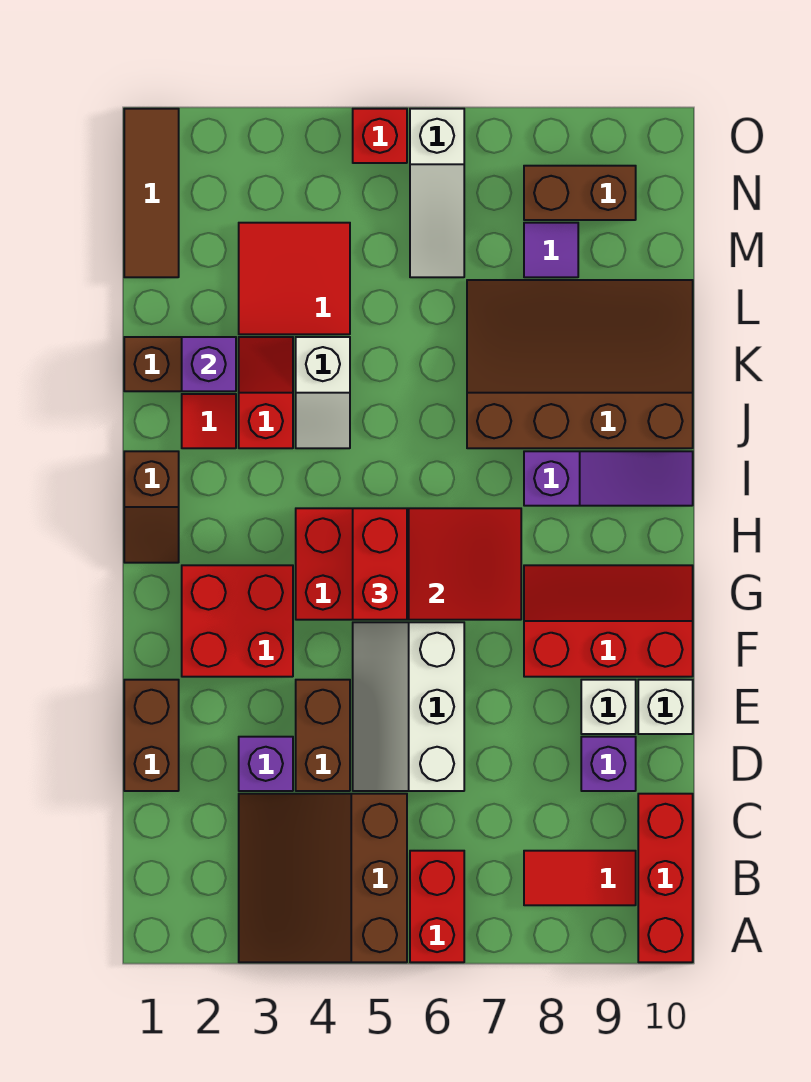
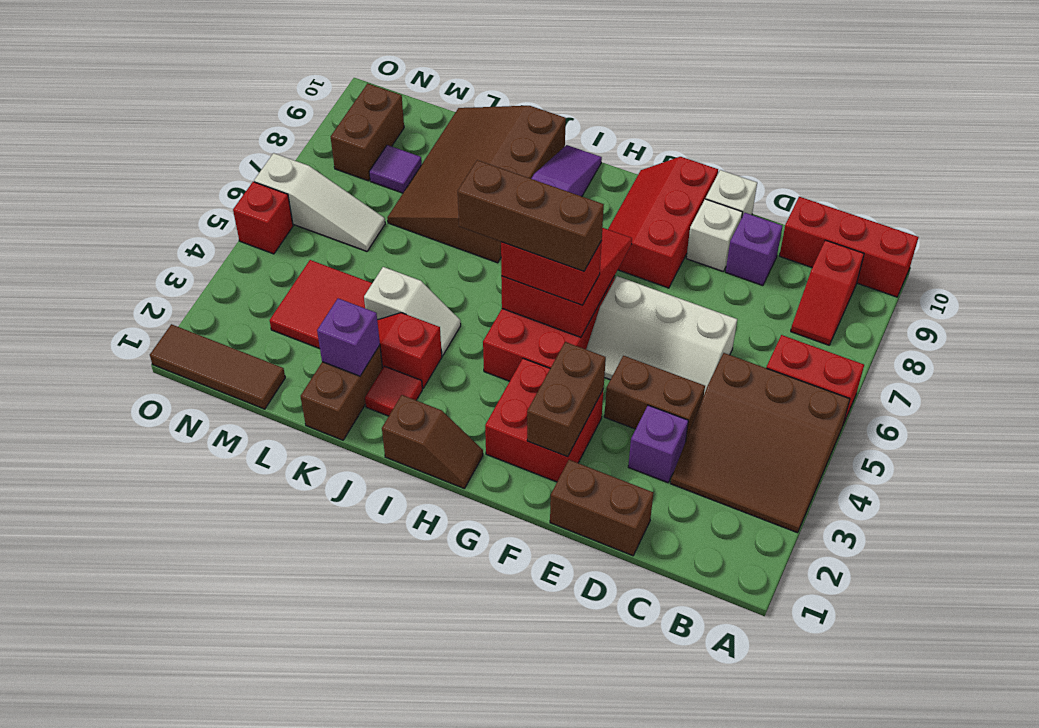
red tile B8:B9 level 1 -> red slope B8:B9 level 1 top 9
none -> brown brick F2:F3 level 2
none -> brown brick G5:I5 level 4

